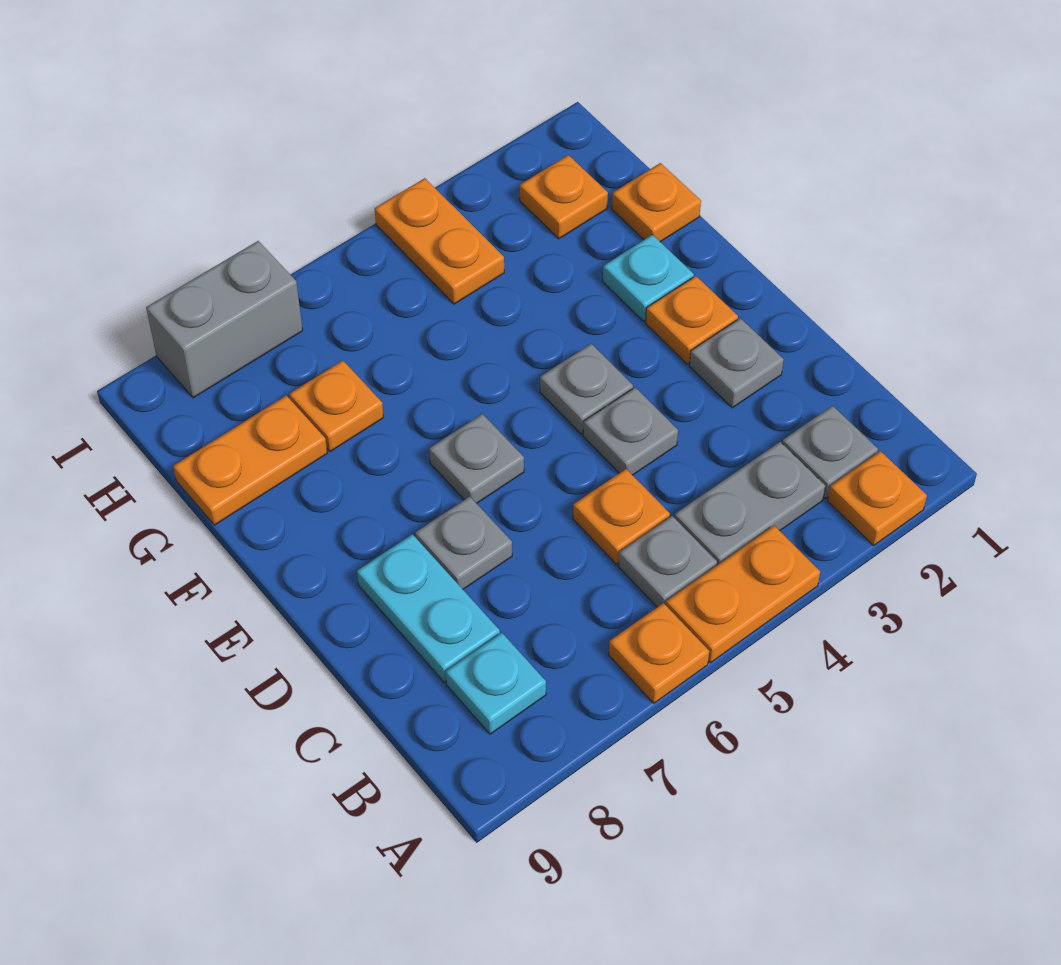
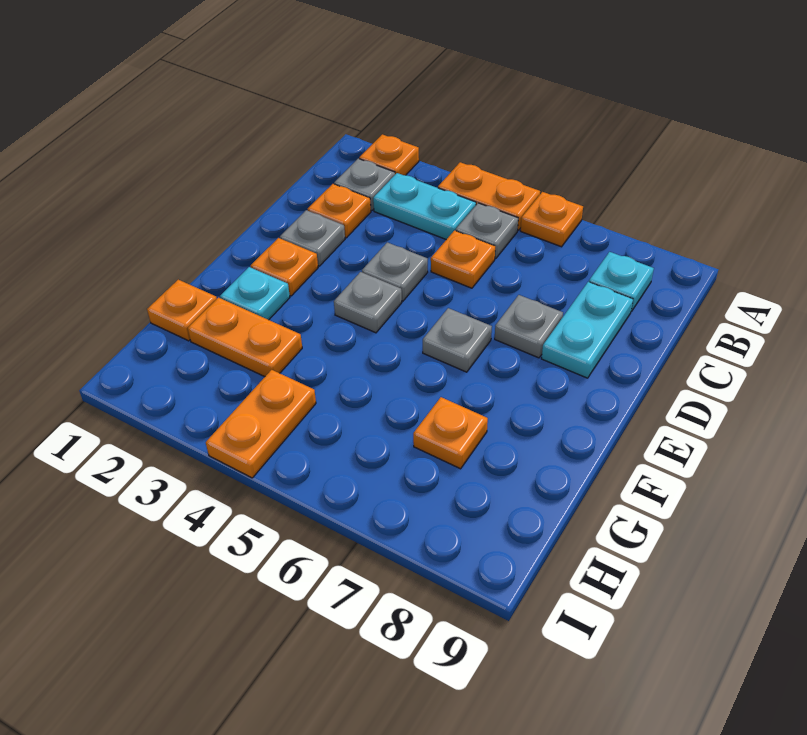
grey plate B3:B4 level 1 -> cyan plate B3:B4 level 1
orange plate G8:G9 level 1 -> orange plate G2:G3 level 1
orange plate H2 level 1 -> orange plate C2 level 1
grey brick I7:I8 level 1 -> none

